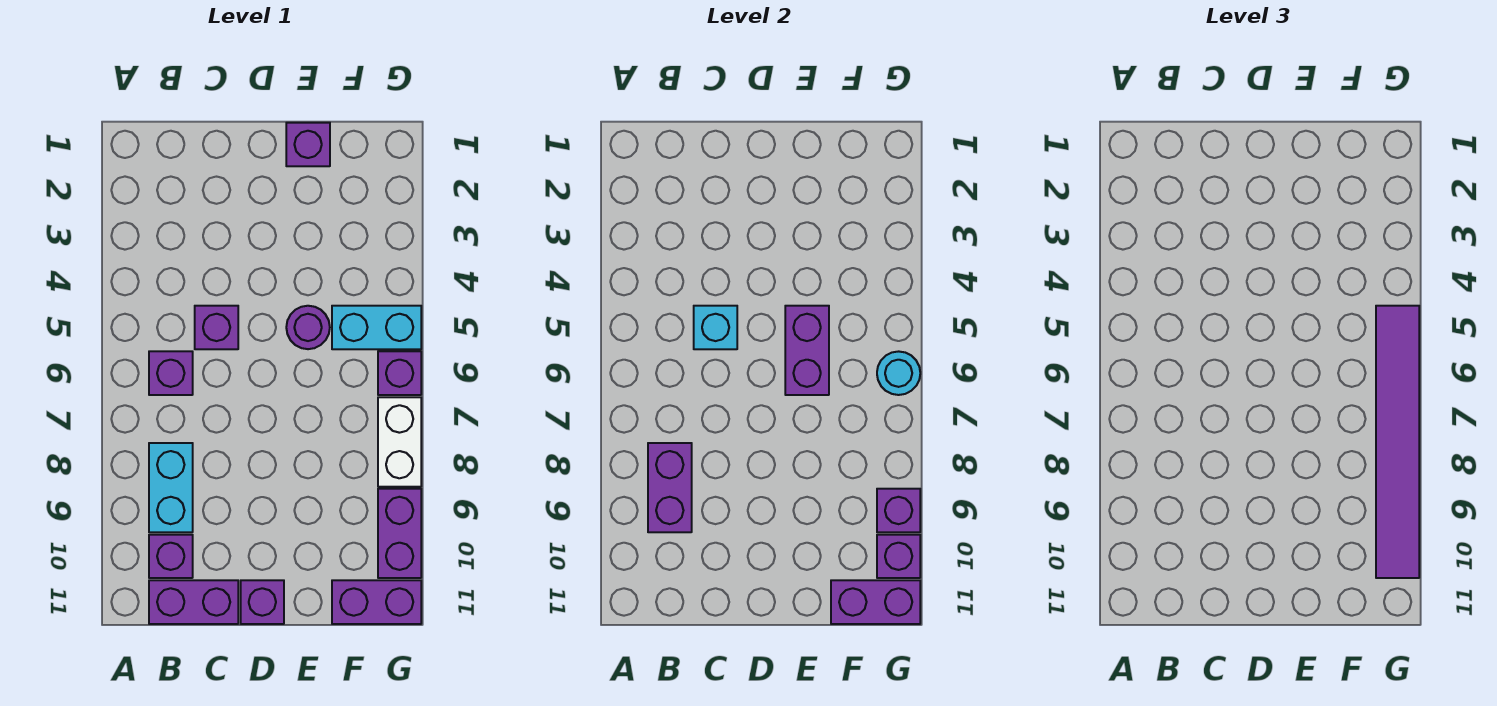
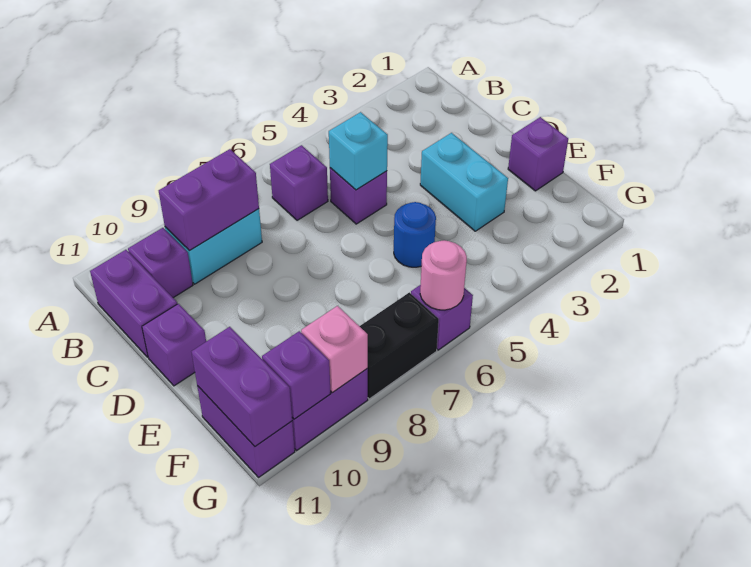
purple round brick E5 level 1 -> blue round brick E5 level 1
purple brick E5:E6 level 2 -> none
cyan brick F5:G5 level 1 -> cyan brick D3:E3 level 1
purple tile G5:G10 level 3 -> none
cyan round brick G6 level 2 -> pink round brick G6 level 2
white brick G7:G8 level 1 -> black brick G7:G8 level 1
purple brick G9 level 2 -> pink brick G9 level 2

